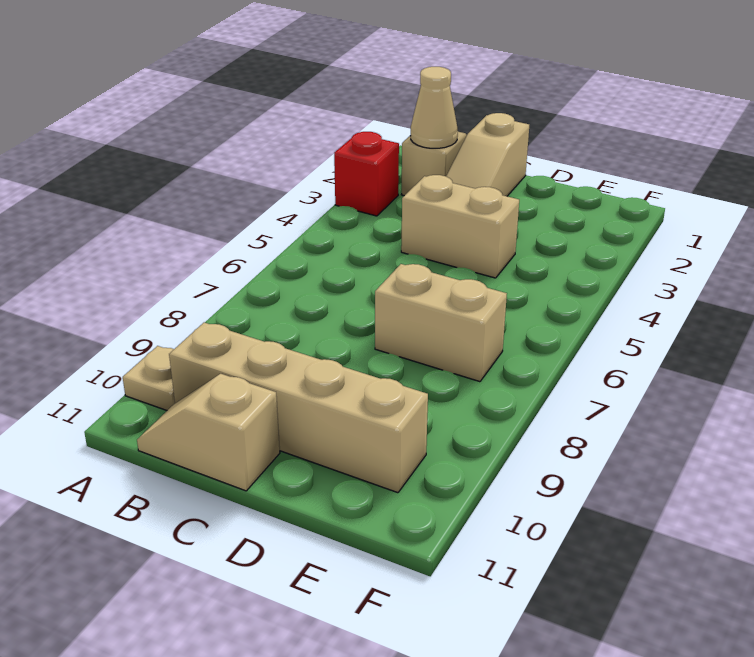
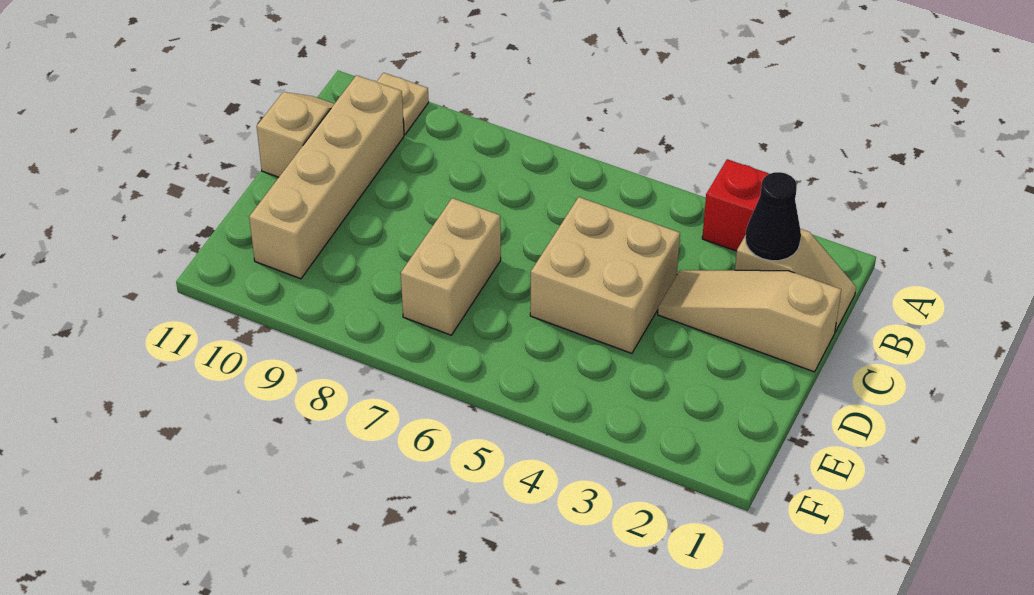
tan cone B2 level 2 -> black cone B2 level 2
tan brick C4:D4 level 1 -> tan brick C4:D5 level 1

